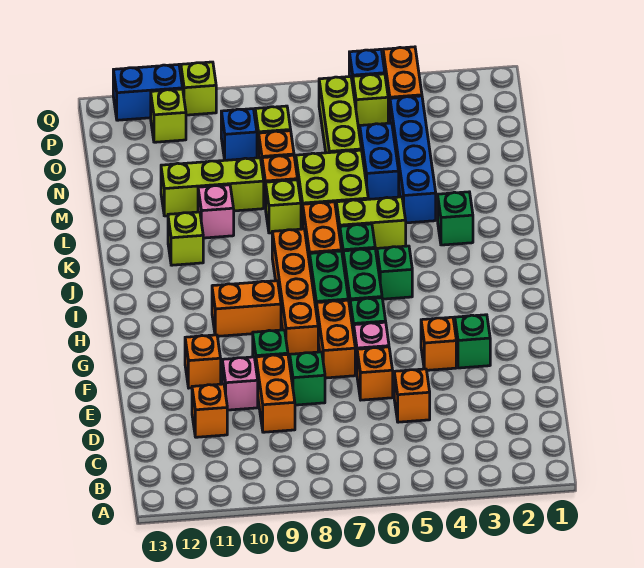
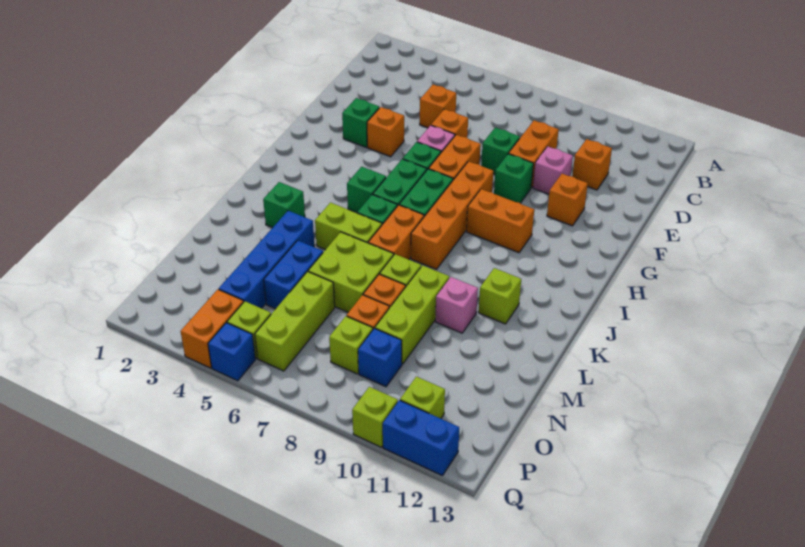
lime brick M9:M11 level 1 -> lime brick L9:N9 level 1

